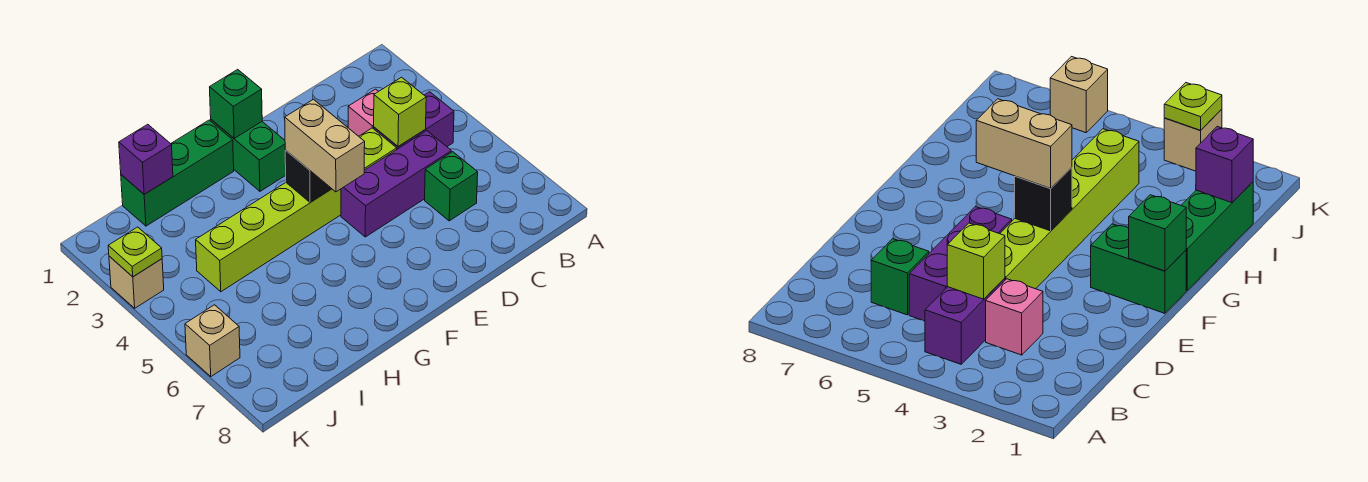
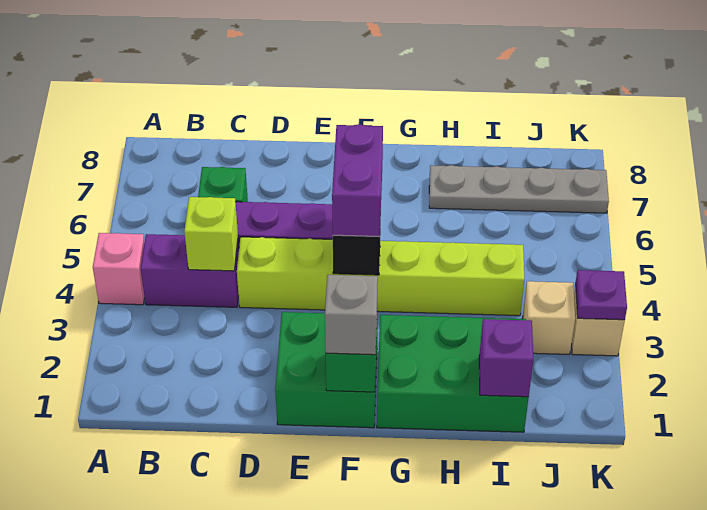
pink brick C3 level 1 -> pink brick A4 level 1
green brick F1:F2 level 1 -> green brick E1:F2 level 1
none -> grey brick F1 level 3
tan brick F4:F5 level 3 -> purple brick F4:F5 level 3
green brick G1:I1 level 1 -> green brick G1:I2 level 1
none -> grey plate H7:K7 level 1
lime plate K3 level 2 -> purple plate K3 level 2
tan brick K6 level 1 -> tan brick J3 level 1

